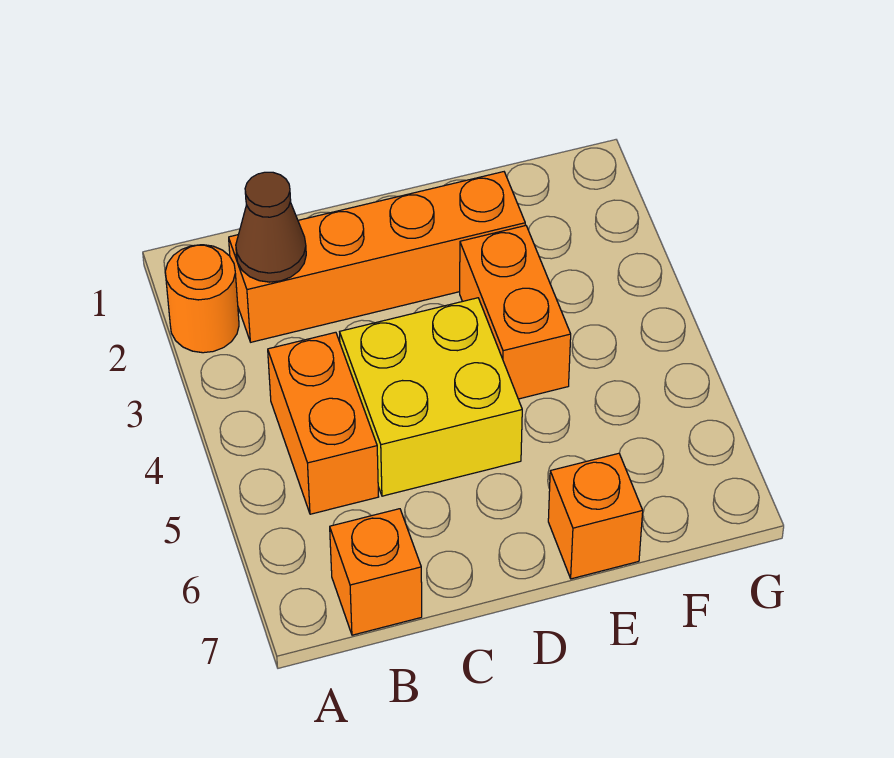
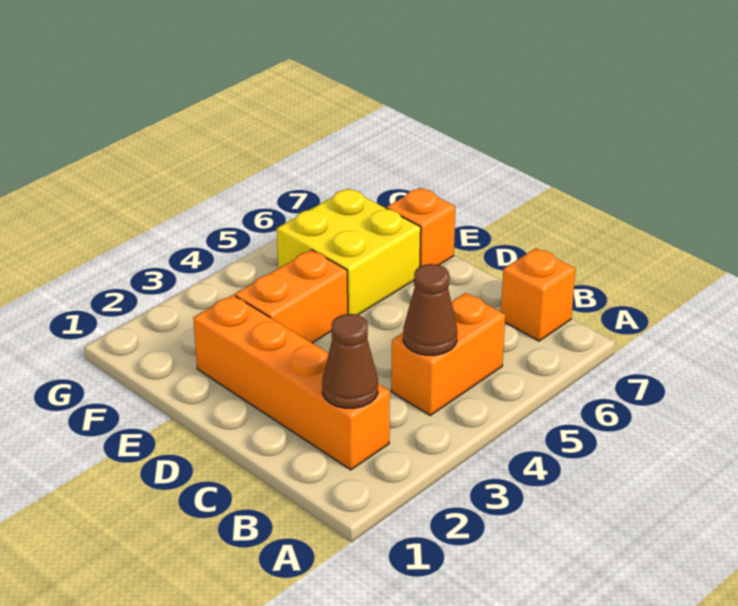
orange round brick A2 level 1 -> none
none -> brown cone B4 level 2
yellow brick C4:D5 level 1 -> yellow brick E5:F6 level 1

